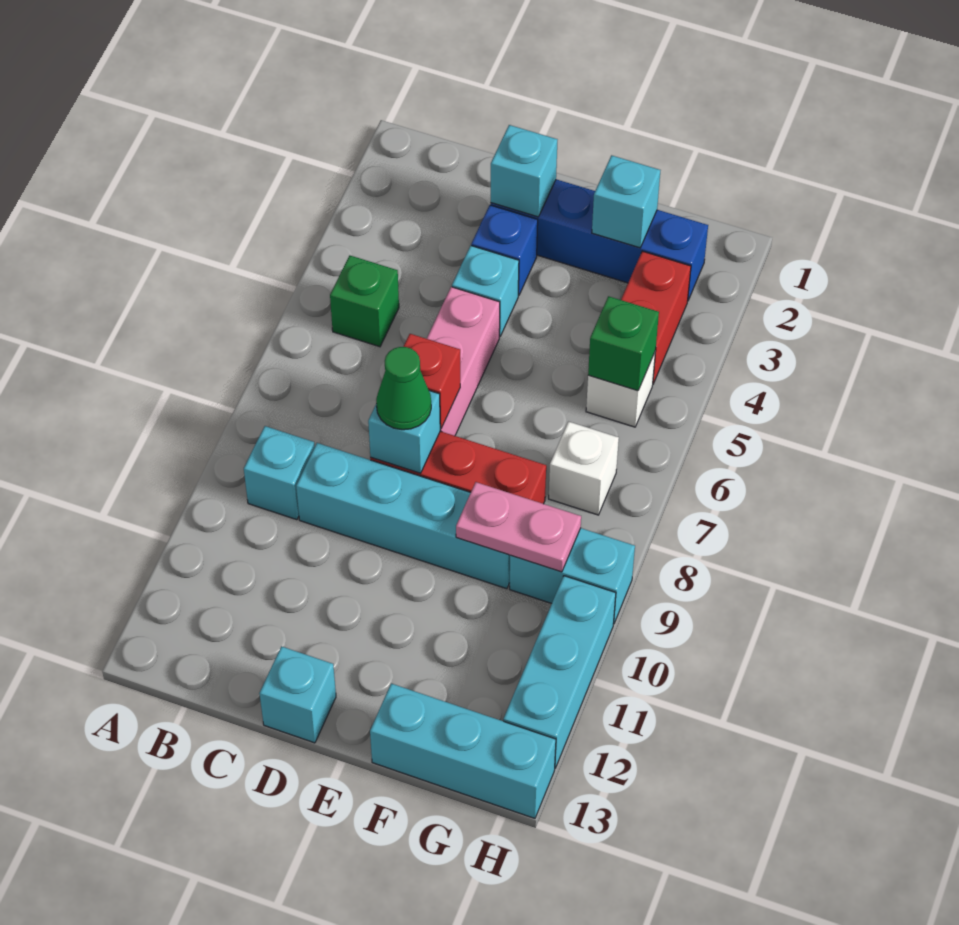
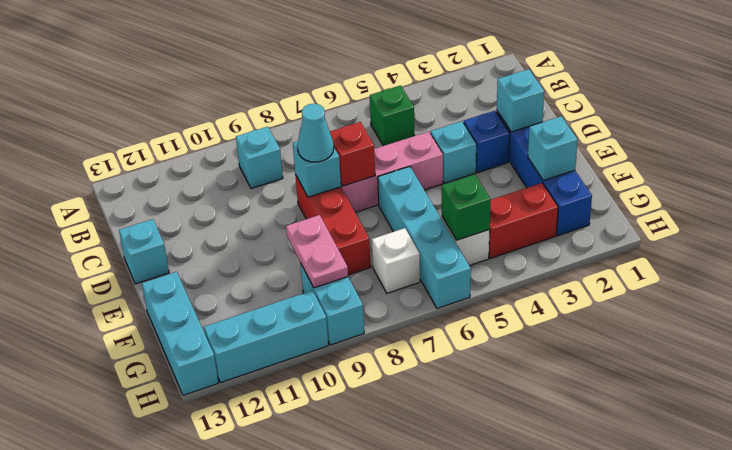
cyan brick C9:F9 level 1 -> cyan brick E6:H6 level 1
green cone D8 level 3 -> cyan cone D8 level 3

